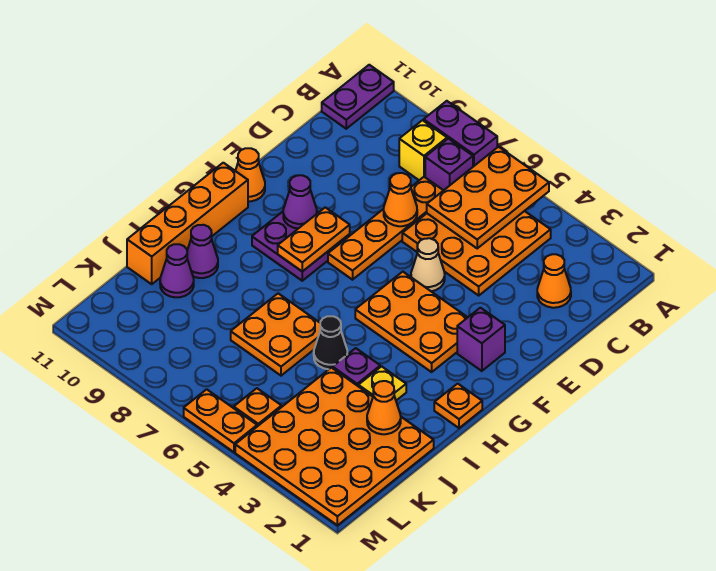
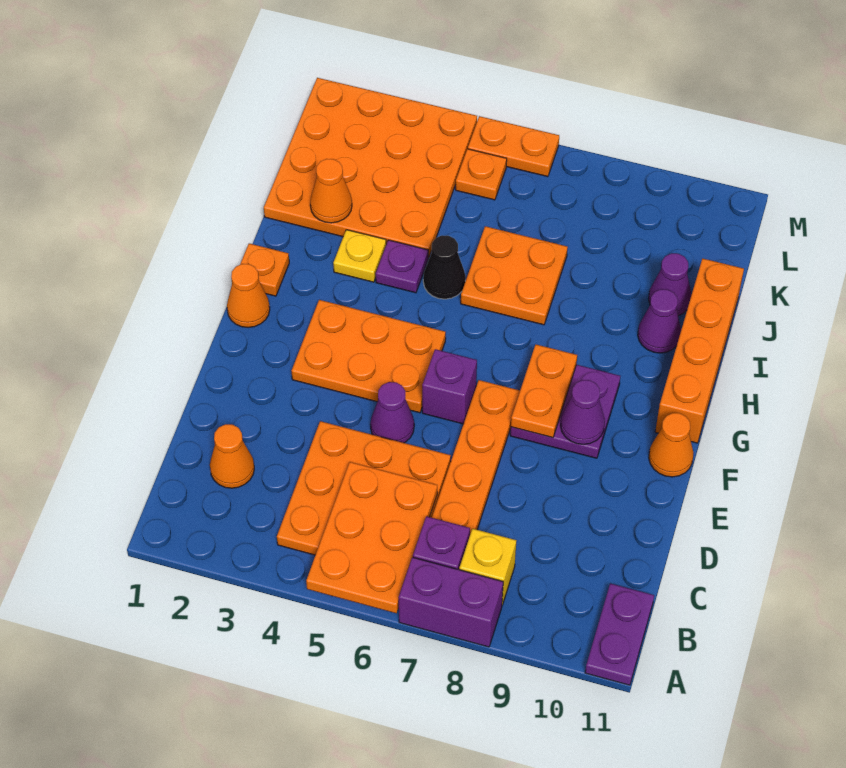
orange cone D7 level 2 -> orange cone G1 level 1
tan cone E5 level 1 -> purple cone E5 level 1
purple brick F2 level 1 -> purple brick F6 level 1

